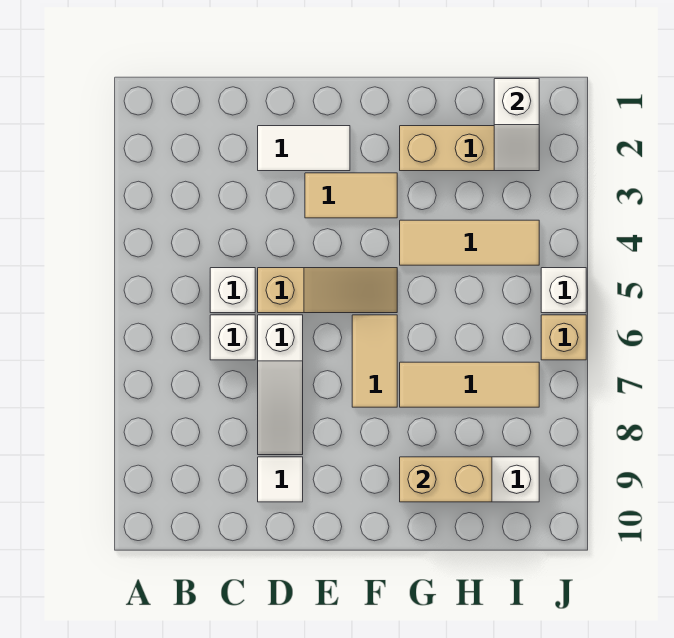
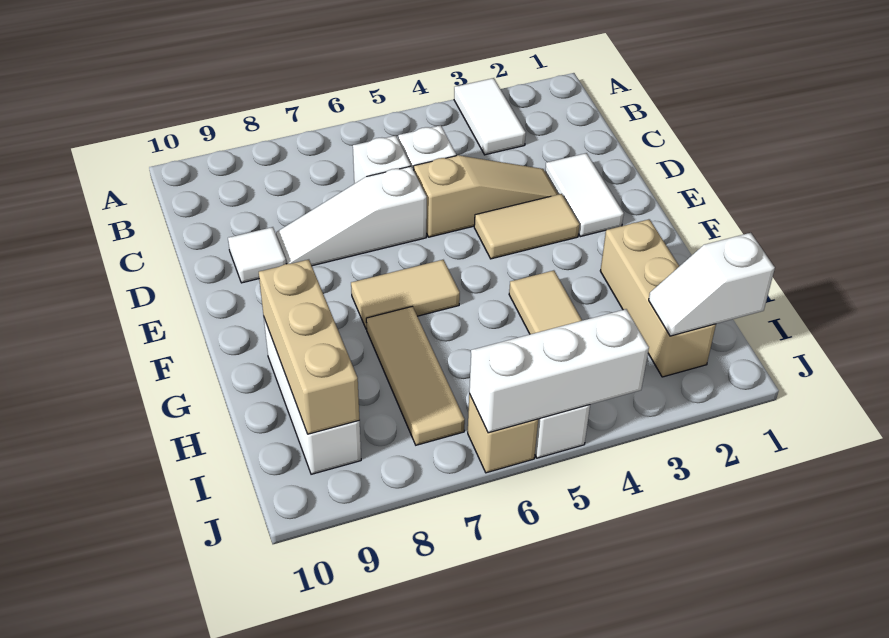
none -> white tile A3:B3 level 1
tan slope D5:F5 level 1 top D -> tan slope D3:D5 level 1 top 5
tan tile E3:F3 level 1 -> tan tile E3:E4 level 1
tan brick G9:H9 level 2 -> tan brick G9:I9 level 2
none -> white brick J4:J6 level 2

